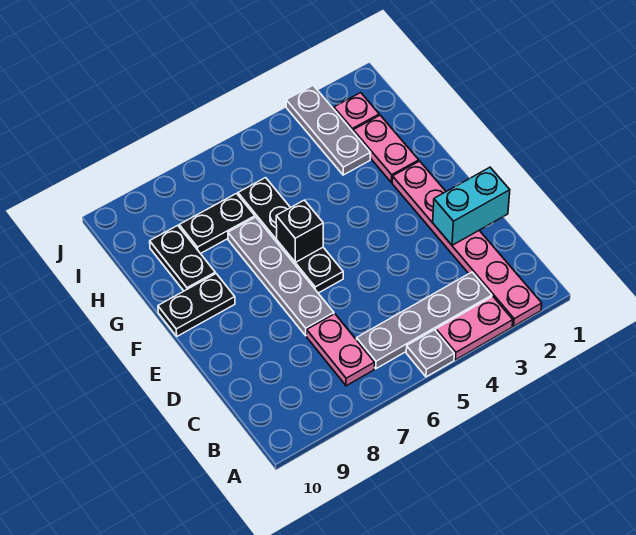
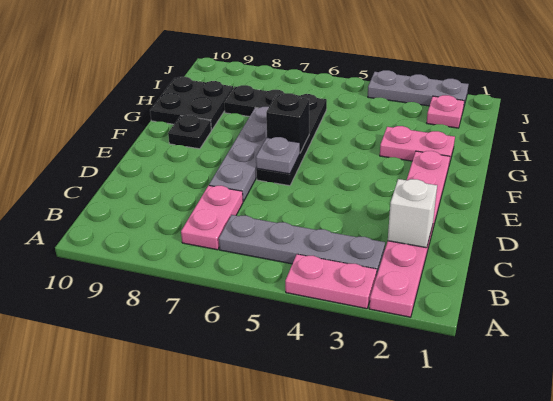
grey plate A5 level 1 -> grey plate E6 level 2
none -> white brick C2 level 2
cyan brick D1:D2 level 2 -> none
black plate F9:F10 level 1 -> black plate F9 level 1
pink plate G2:H2 level 1 -> pink plate G2:G3 level 1
black plate G9:H9 level 1 -> black plate G9:H10 level 1
grey plate H3:J3 level 1 -> grey plate J2:J4 level 1

